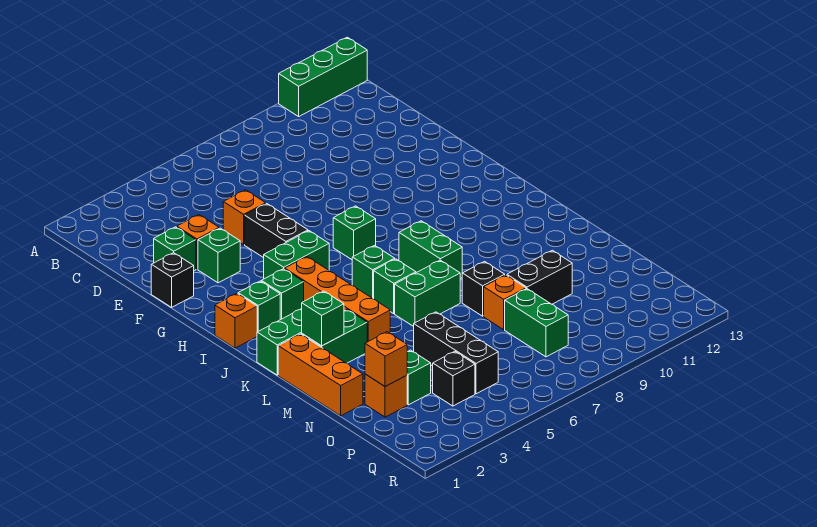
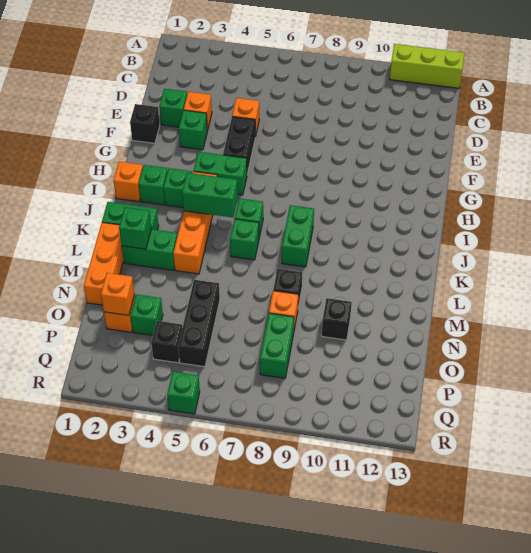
green brick A11:A13 level 1 -> lime brick A11:A13 level 1
green brick H7 level 1 -> green brick R5 level 1
green brick L6:L7 level 1 -> green brick J4:J5 level 2
black brick N9:N10 level 1 -> black brick N10 level 1

